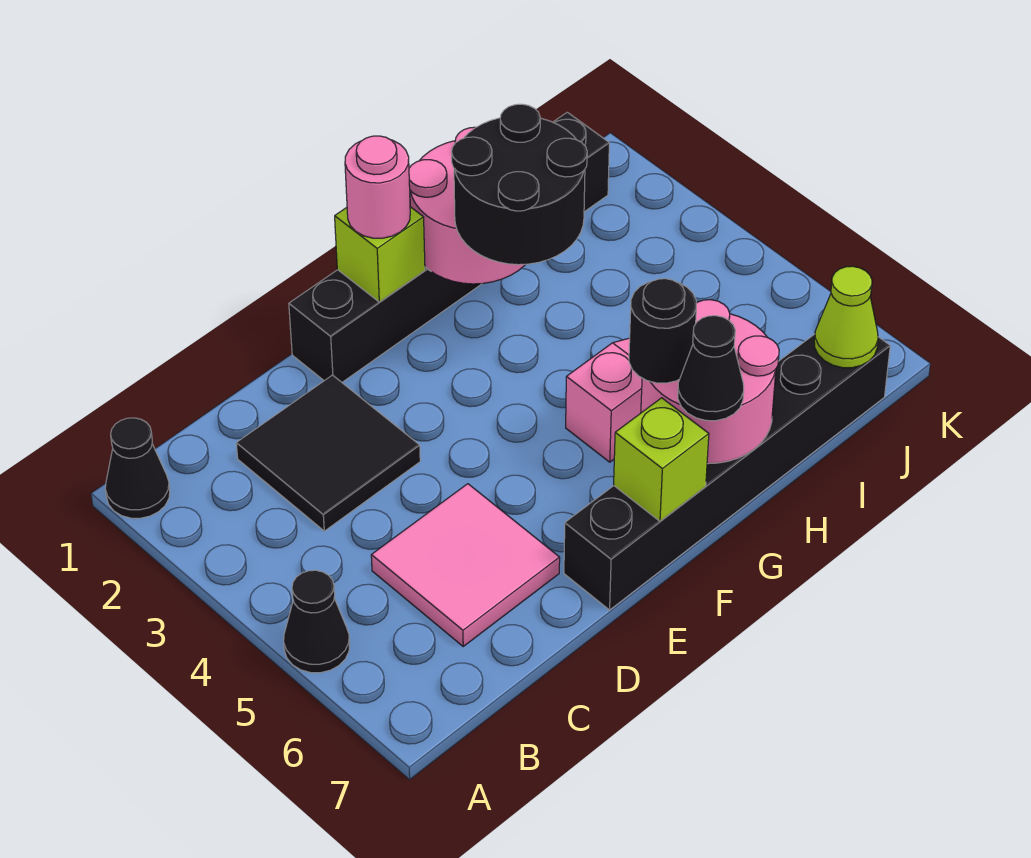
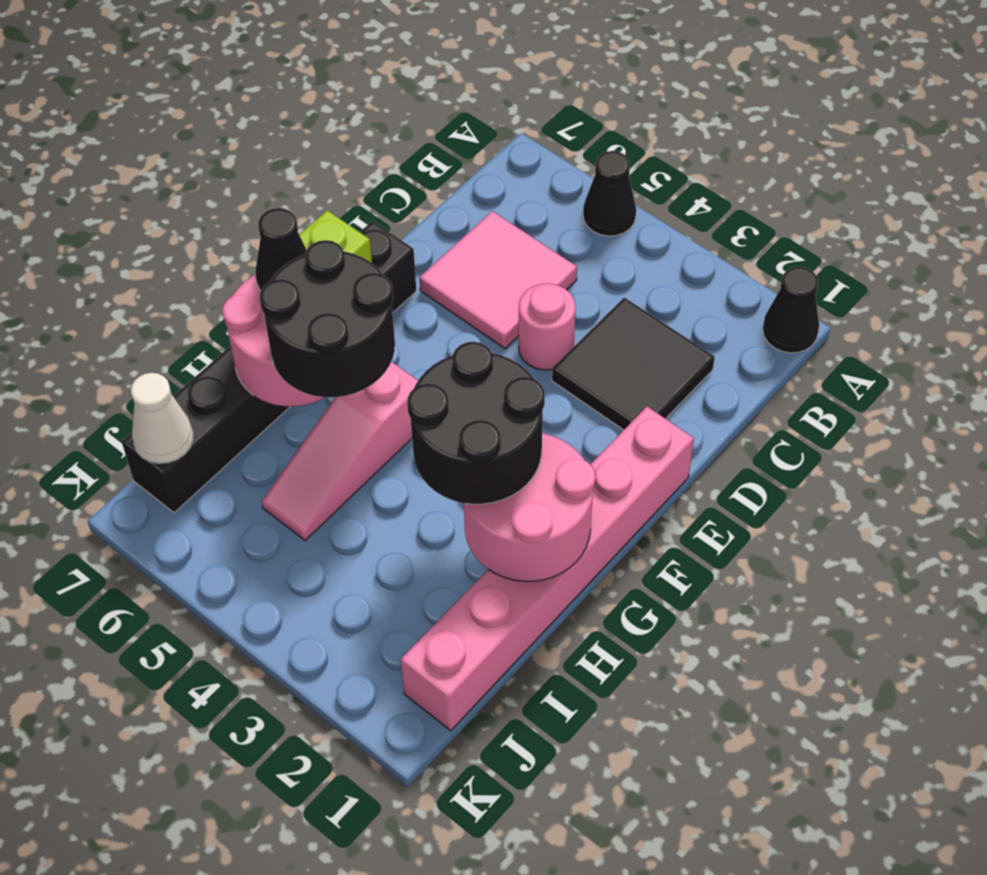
black brick E1:J1 level 1 -> pink brick E1:J1 level 1
lime brick F1 level 2 -> none
pink round brick F1 level 3 -> pink round brick D4 level 1
black round brick G6 level 3 -> black round brick G5:H6 level 3
lime cone J7 level 2 -> white cone J7 level 2

